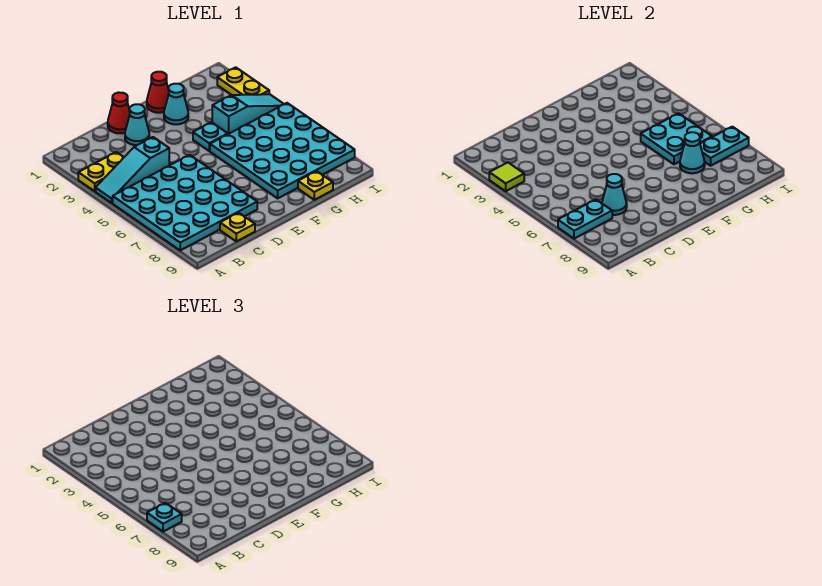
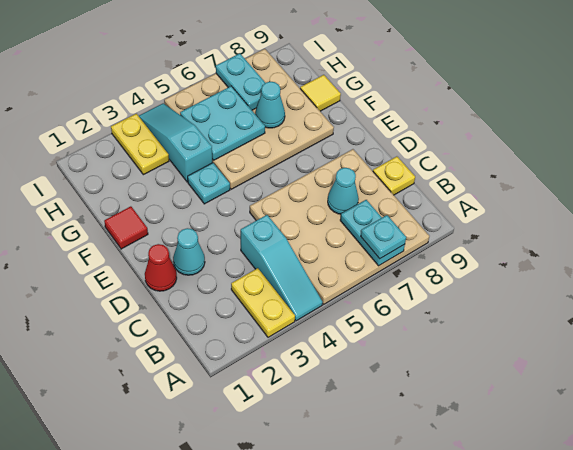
lime tile A3 level 2 -> none
cyan plate A5:D8 level 1 -> tan plate A5:D8 level 1
red cone F1 level 1 -> red tile F1 level 1
cyan cone F2 level 1 -> none
cyan plate F5:I8 level 1 -> tan plate F5:I8 level 1
yellow plate G9 level 1 -> yellow tile G9 level 1
yellow plate I2:I3 level 1 -> yellow plate H3:I3 level 1

